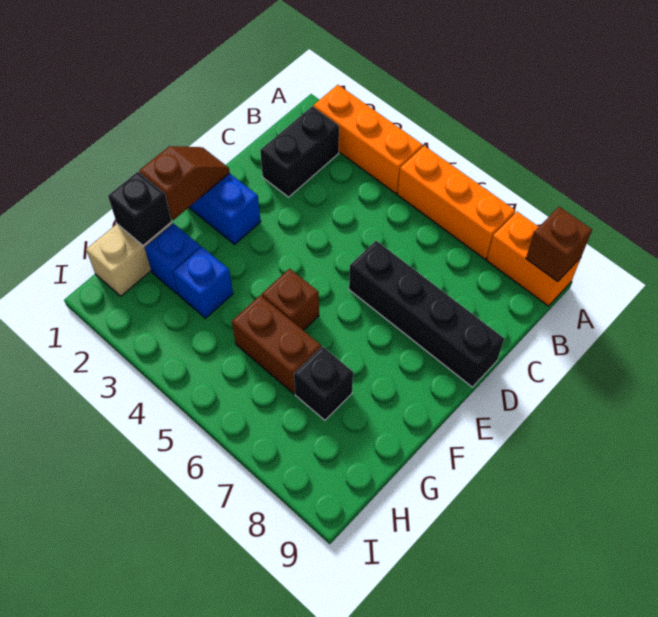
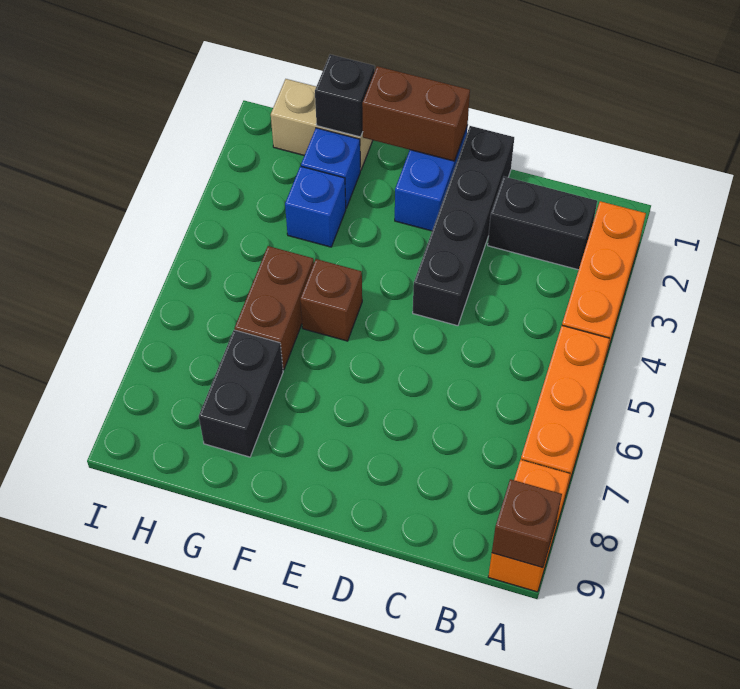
black brick D6:D9 level 1 -> black brick D1:D4 level 1
brown slope E1:F1 level 2 top F -> brown brick E1:F1 level 2
black brick G7 level 1 -> black brick G7:G8 level 1

